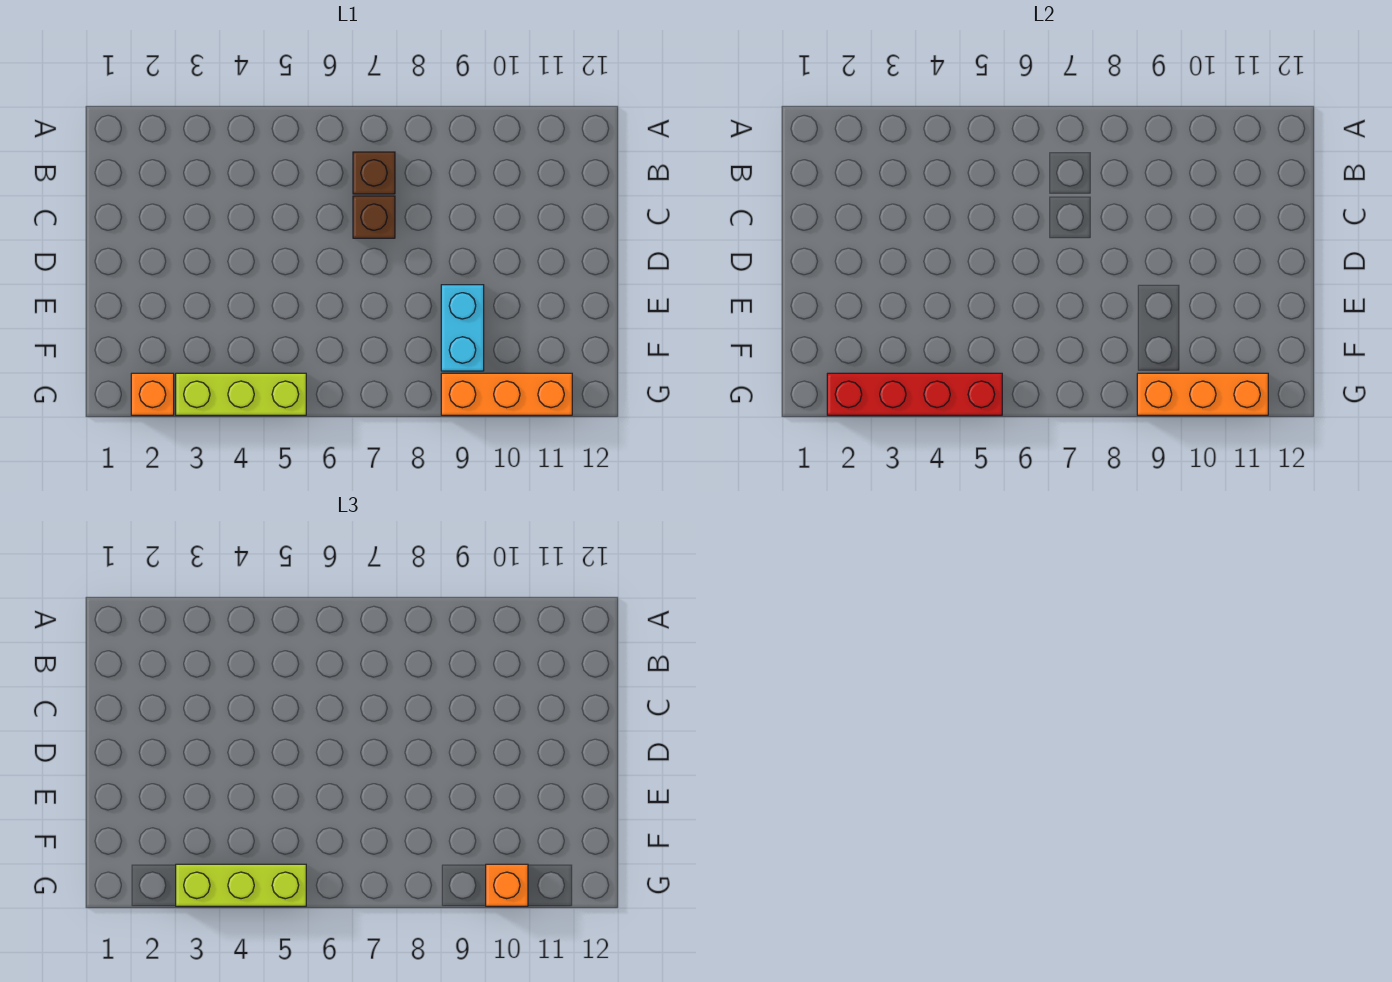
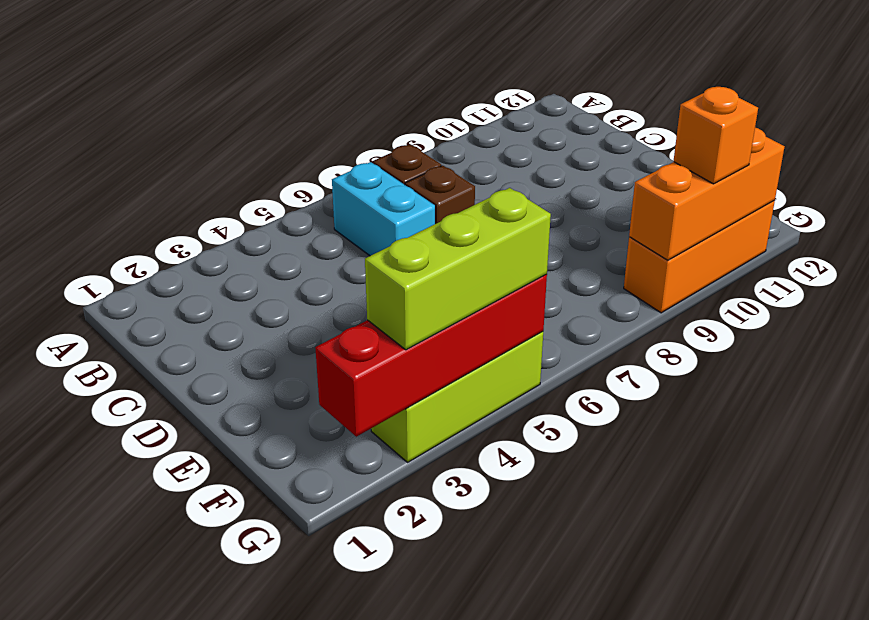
cyan brick E9:F9 level 1 -> cyan brick B6:C6 level 1
orange brick G2 level 1 -> none

